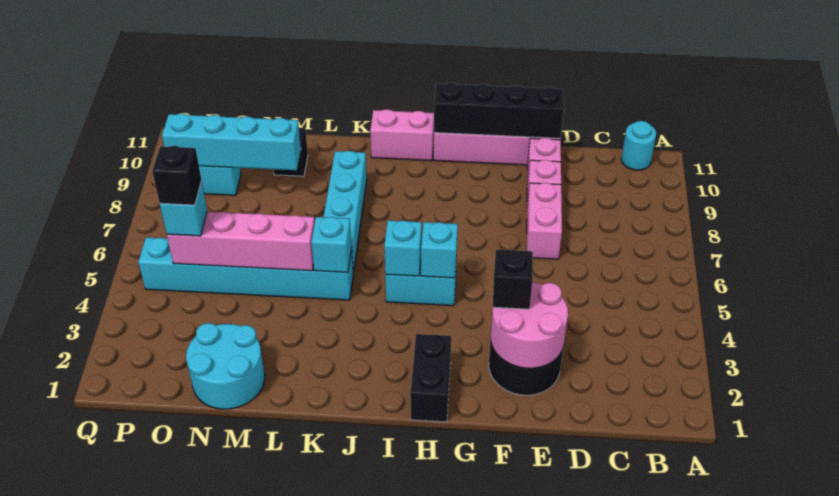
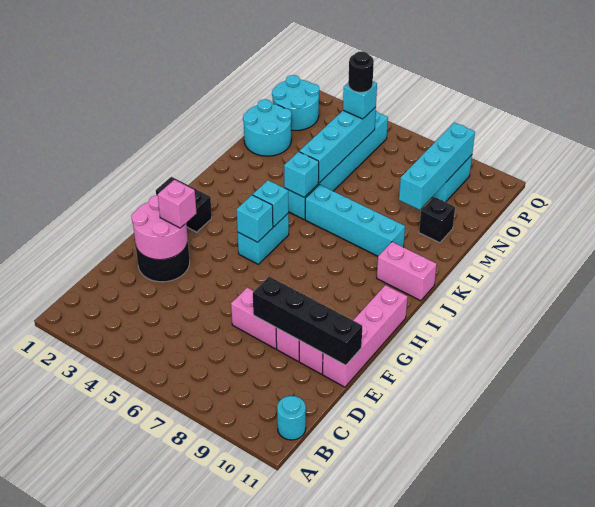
black brick E11:H11 level 2 -> black brick E8:E11 level 2
black brick F3 level 3 -> pink brick F3 level 3
pink brick I11:J11 level 1 -> pink brick J10:J11 level 1
pink brick L5:O5 level 2 -> cyan brick L5:O5 level 2
none -> cyan round brick O1:P2 level 1
black brick O5 level 4 -> black round brick O5 level 4

